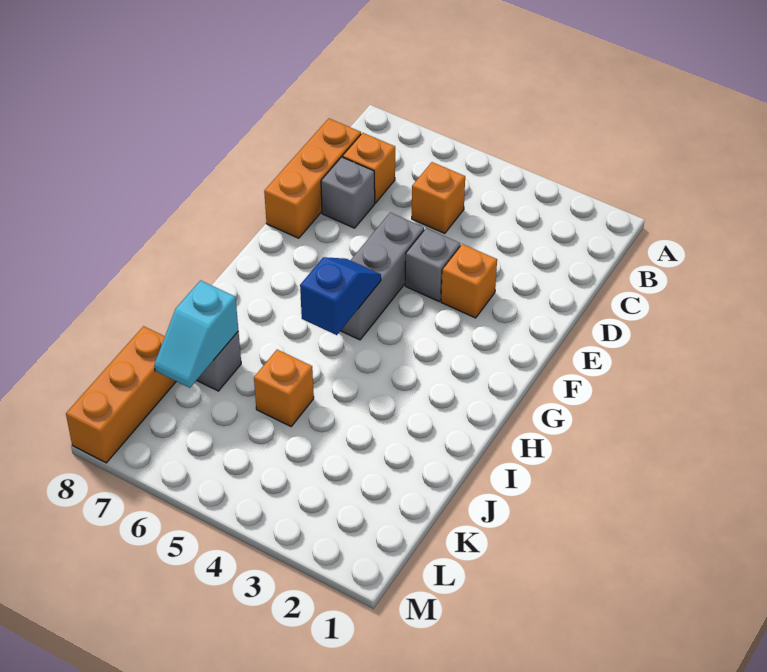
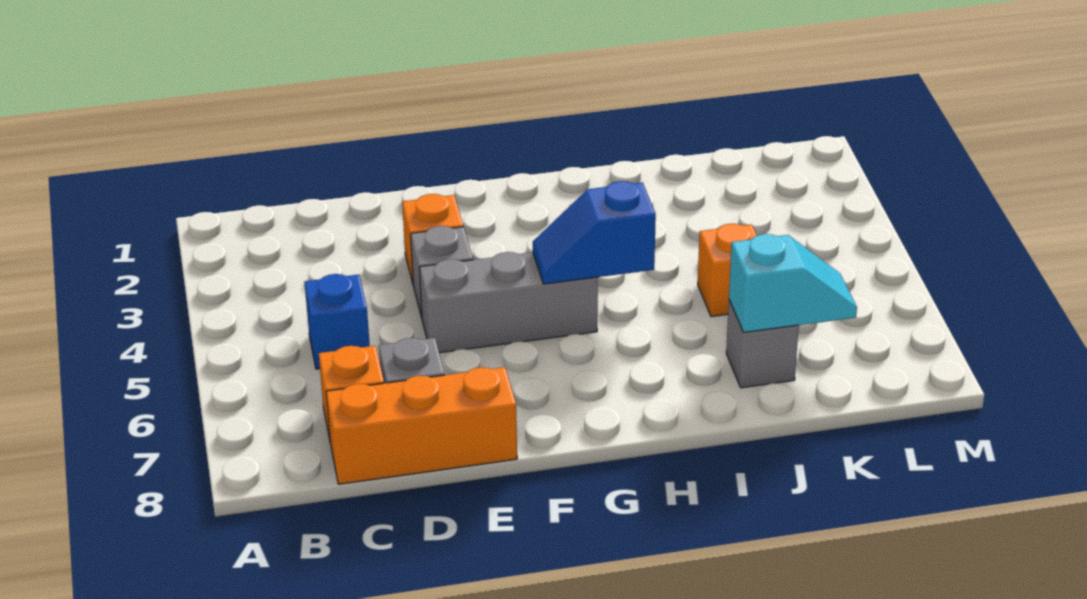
orange brick C5 level 1 -> blue brick C5 level 1
orange brick K8:M8 level 1 -> none

